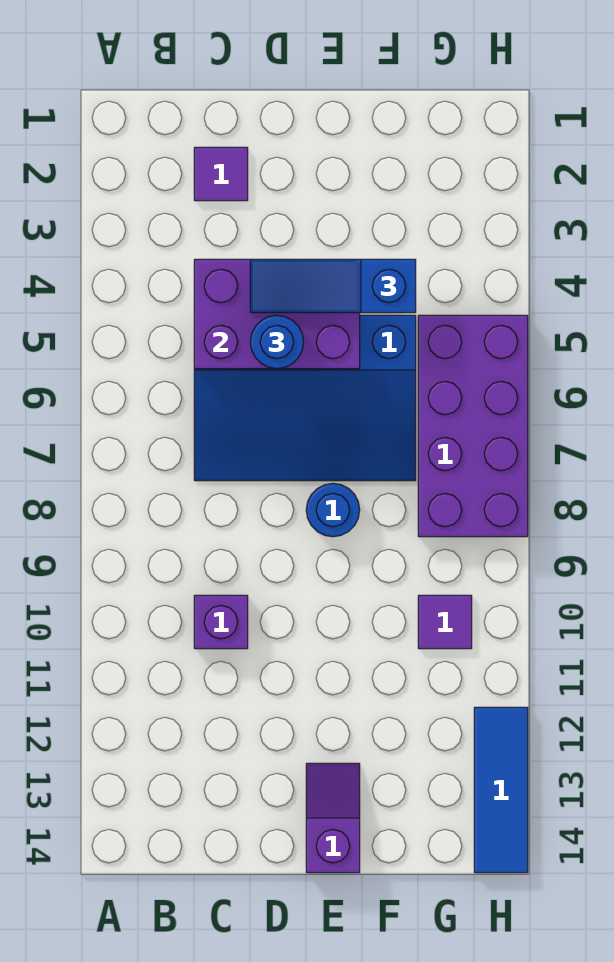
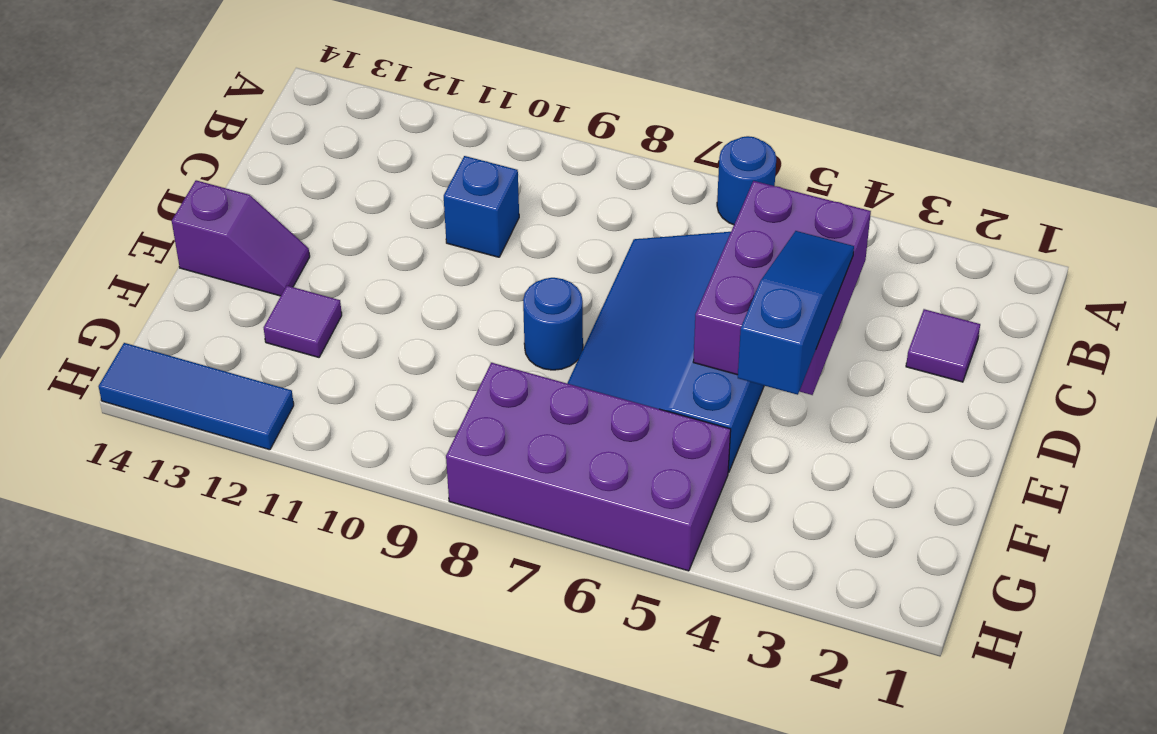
purple brick C10 level 1 -> blue brick C10 level 1
blue round brick D5 level 3 -> blue round brick A6 level 1
purple tile G10 level 1 -> purple tile F12 level 1

